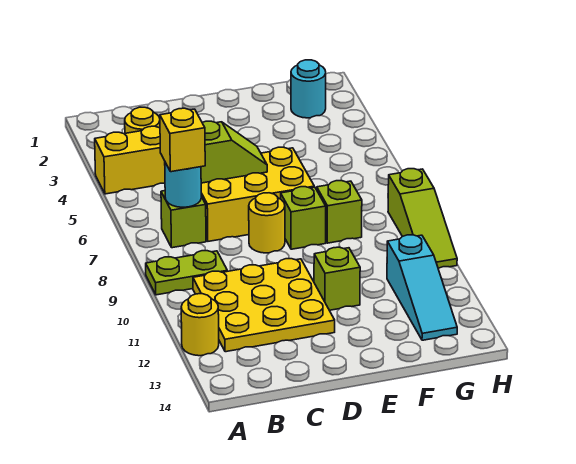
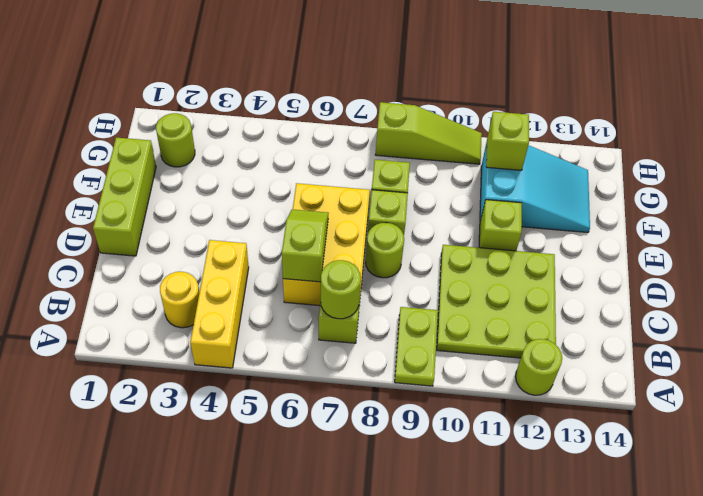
yellow round brick A12 level 1 -> lime round brick A12 level 1
cyan round brick B7 level 2 -> lime round brick B7 level 2
yellow brick B7 level 3 -> none
yellow plate B10:D12 level 1 -> lime plate B10:D12 level 1
none -> lime brick D1:F1 level 1
yellow round brick D8 level 1 -> lime round brick D8 level 1
cyan round brick G2 level 1 -> lime round brick G2 level 1
cyan slope G11:G13 level 1 top 11 -> cyan slope F11:G13 level 1 top 11
none -> lime brick G11 level 2

